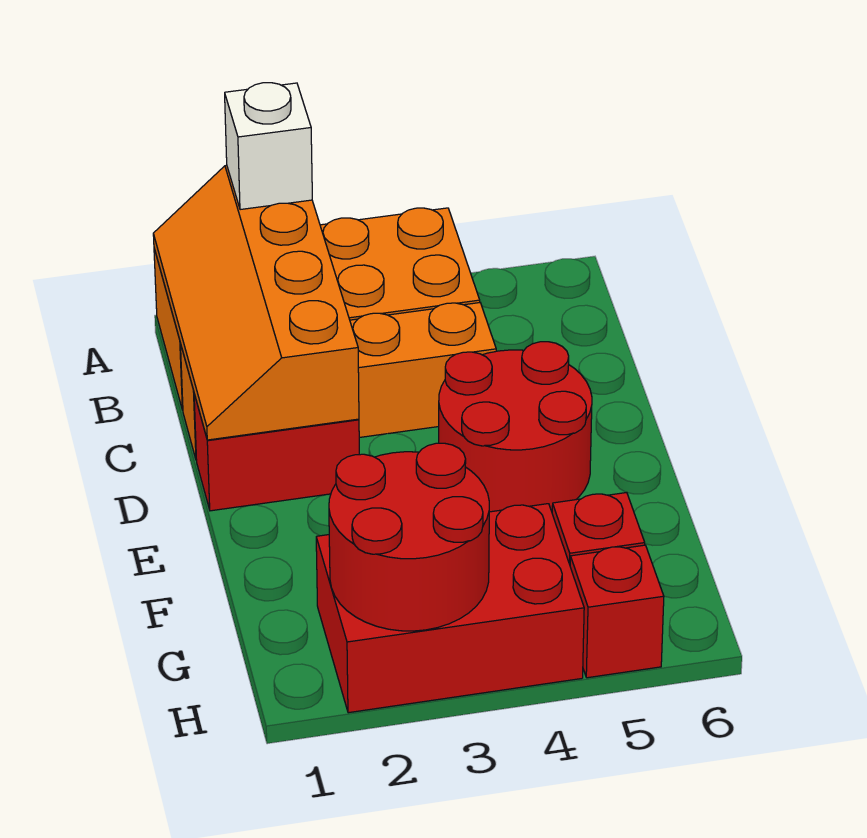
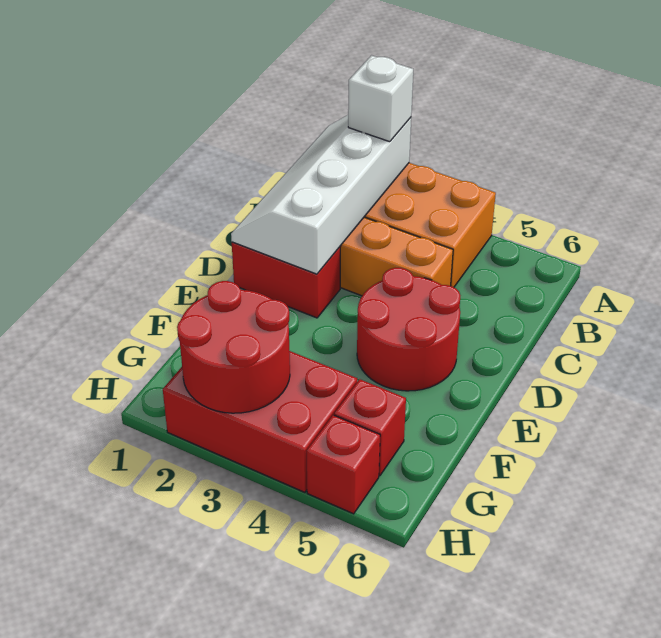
orange slope A1:D2 level 2 top 2 -> white slope A1:D2 level 2 top 2

